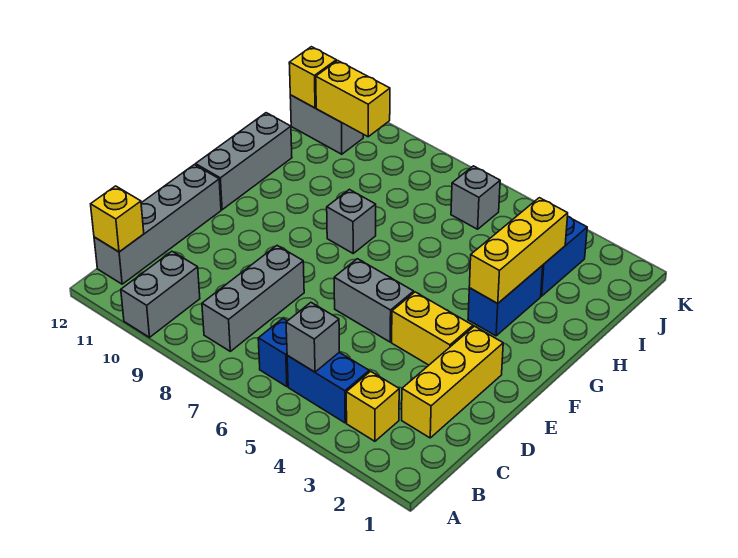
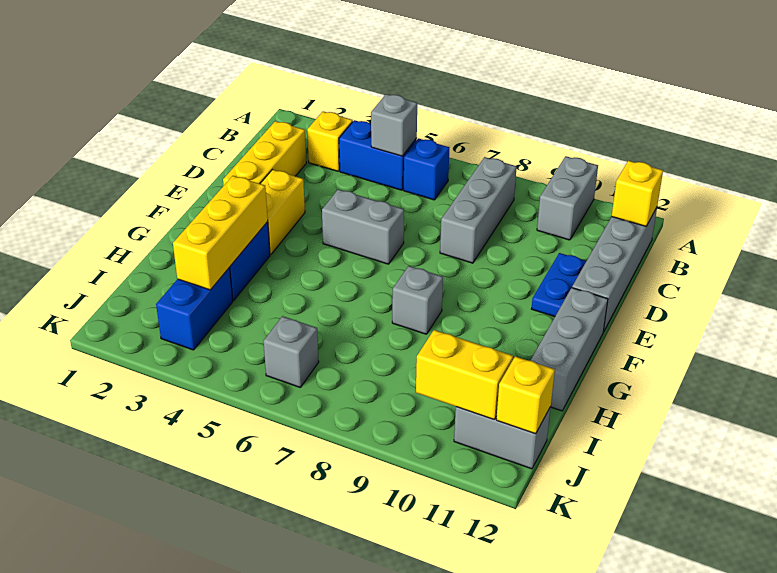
none -> blue plate D11:E11 level 1
yellow brick E3:E4 level 1 -> yellow brick E3:F3 level 1

